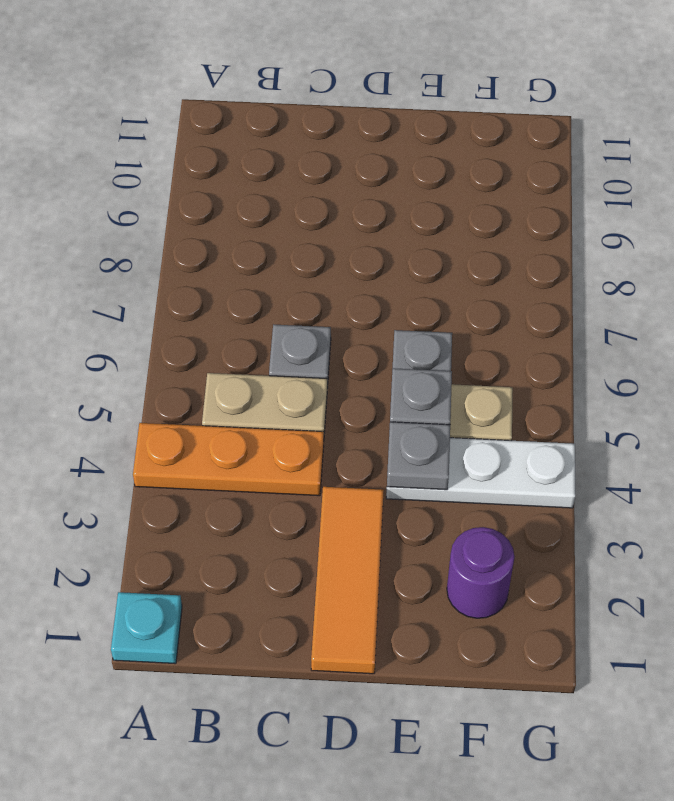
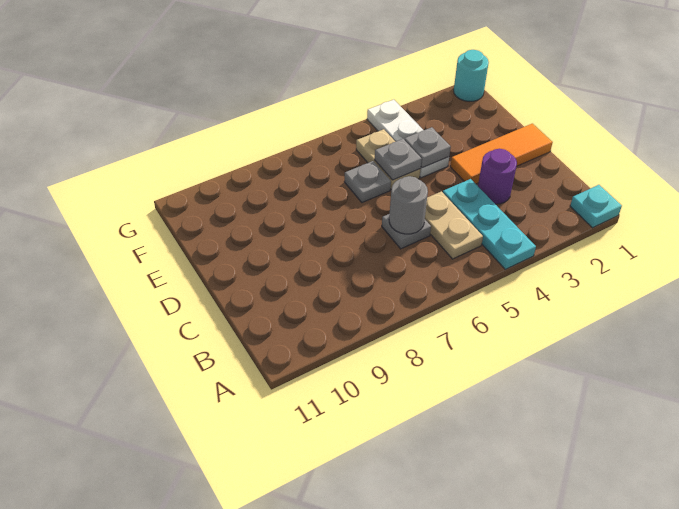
orange plate A4:C4 level 1 -> cyan plate A4:C4 level 1
none -> grey round brick C6 level 2
purple round brick F2 level 1 -> purple round brick C3 level 1
none -> cyan round brick G1 level 1

